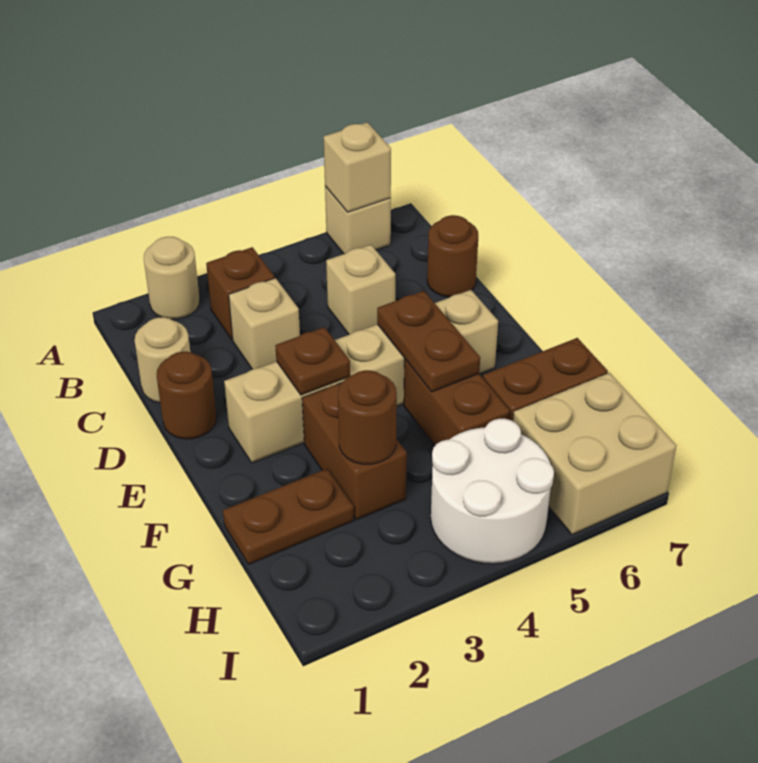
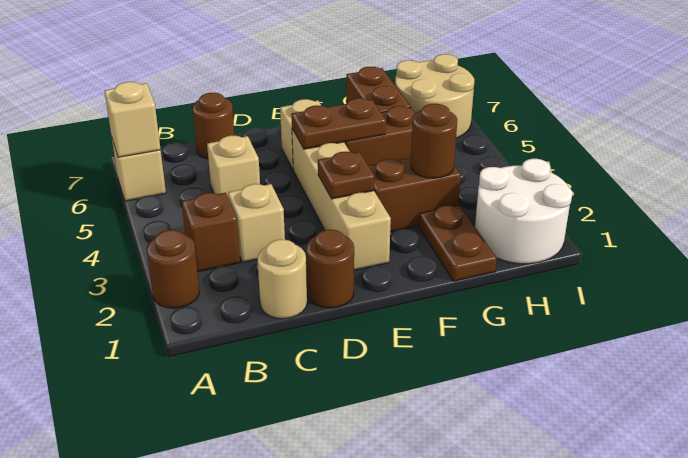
tan round brick A2 level 1 -> brown round brick A2 level 1
white round brick H4:I5 level 1 -> white round brick H1:I2 level 1
tan brick H6:I7 level 1 -> tan round brick H6:I7 level 1

